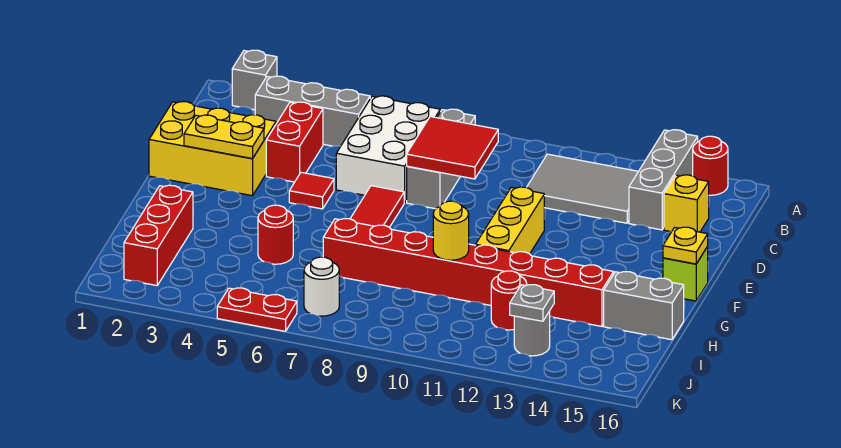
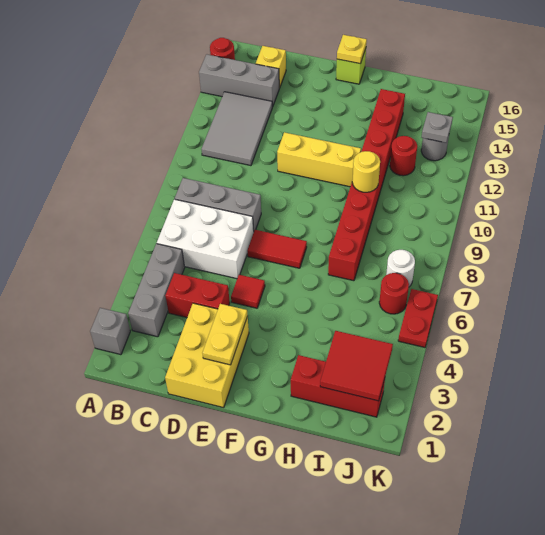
red tile C8:D9 level 2 -> red tile I2:J3 level 2
red round brick H5 level 1 -> red round brick J6 level 1
grey brick H15:H16 level 1 -> none

